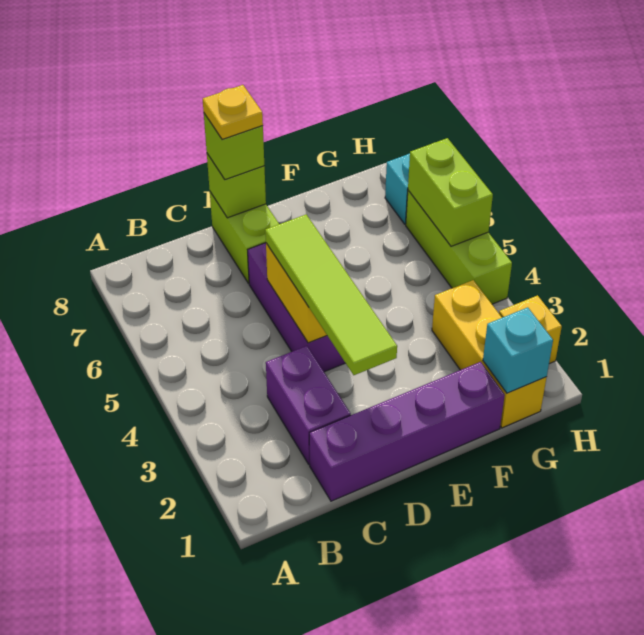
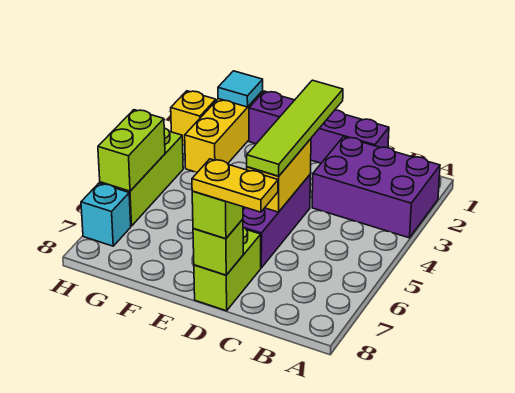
purple brick C2:C3 level 1 -> purple brick A2:C3 level 1
yellow plate D8 level 4 -> yellow plate C8:D8 level 4
cyan brick G1 level 2 -> cyan tile G1 level 2

